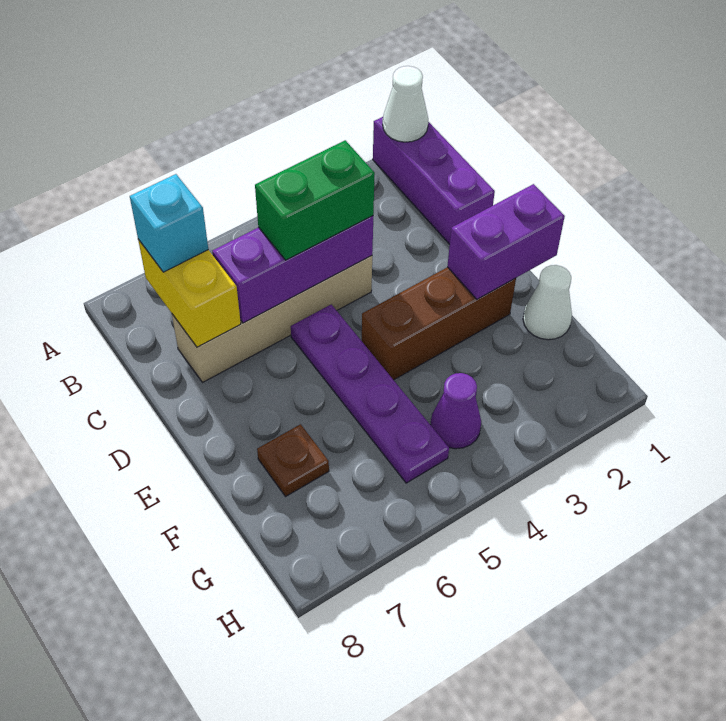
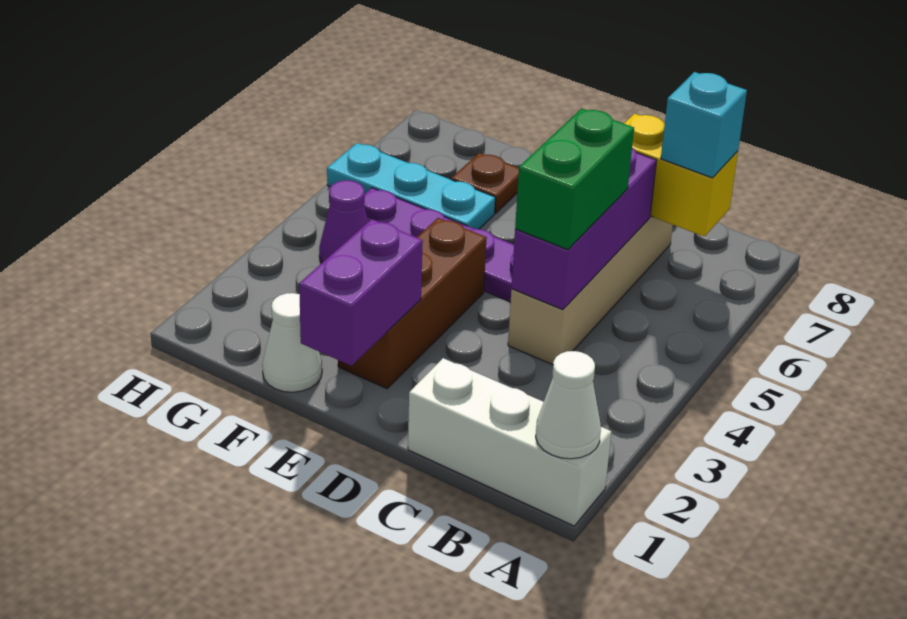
purple brick A1:C1 level 1 -> white brick A1:C1 level 1
none -> cyan plate F6:H6 level 1

